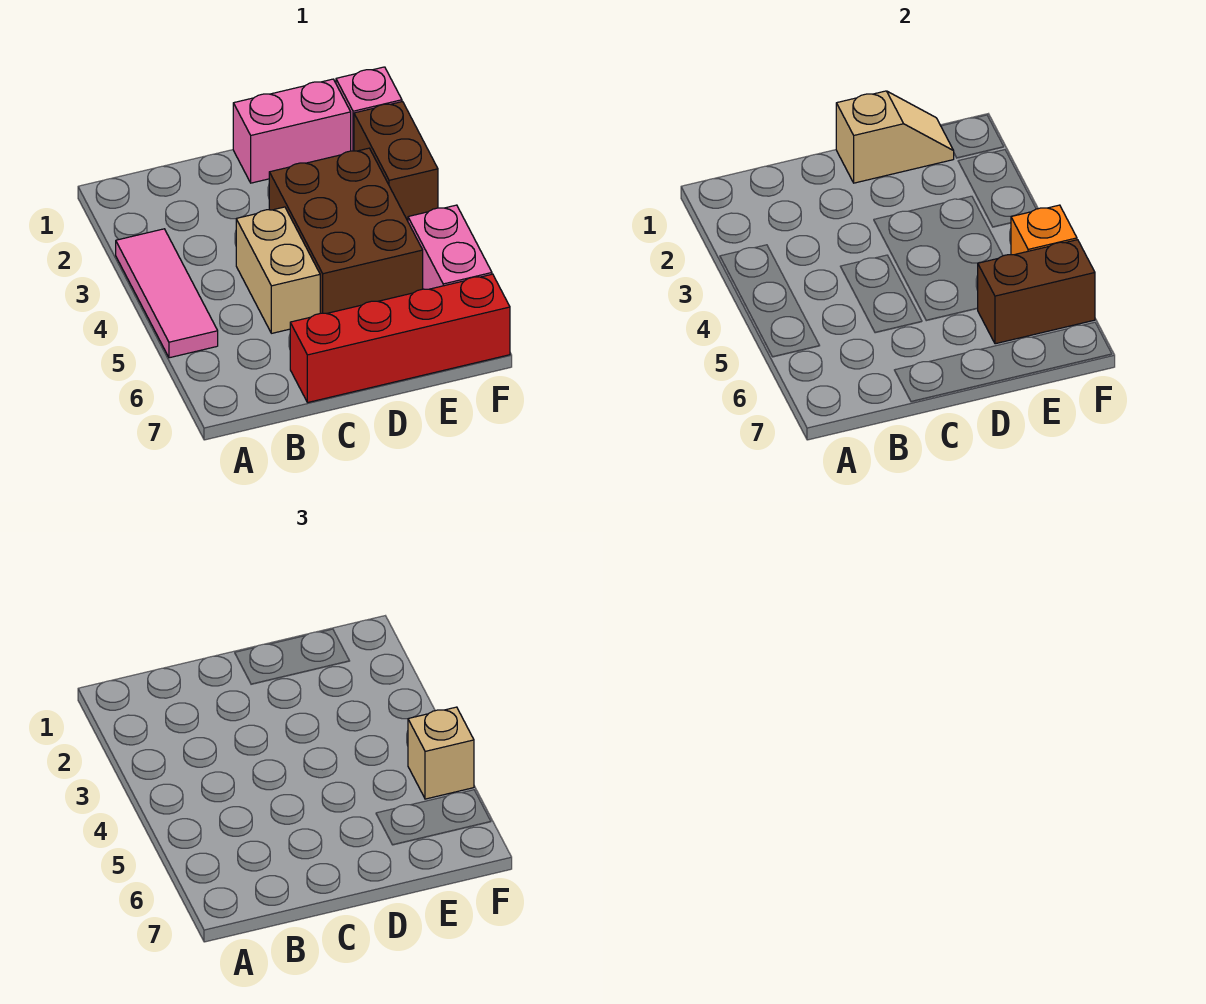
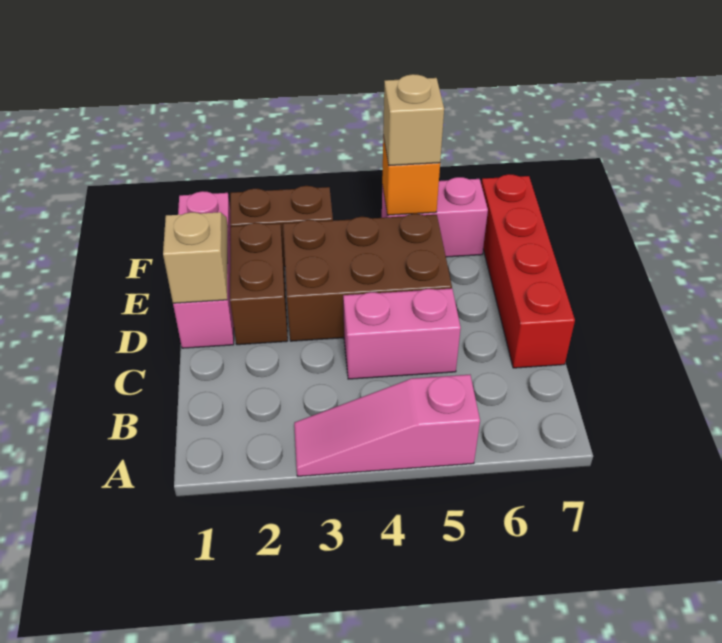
pink tile A3:A5 level 1 -> pink slope A3:A5 level 1 top 5
tan brick C4:C5 level 1 -> pink brick C4:C5 level 1
brown brick E6:F6 level 2 -> brown brick D2:E2 level 1

